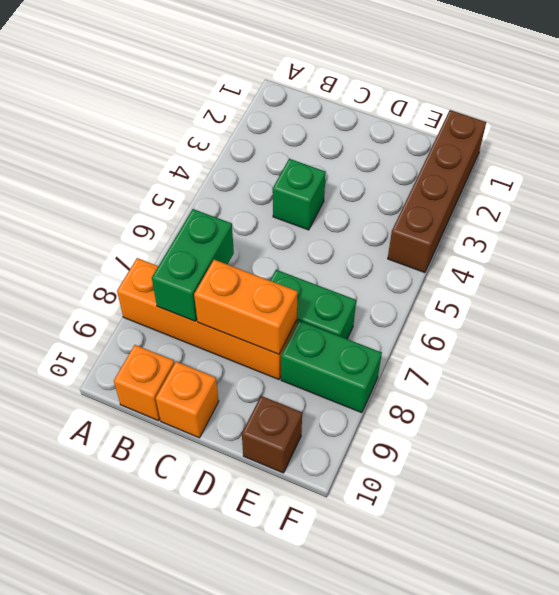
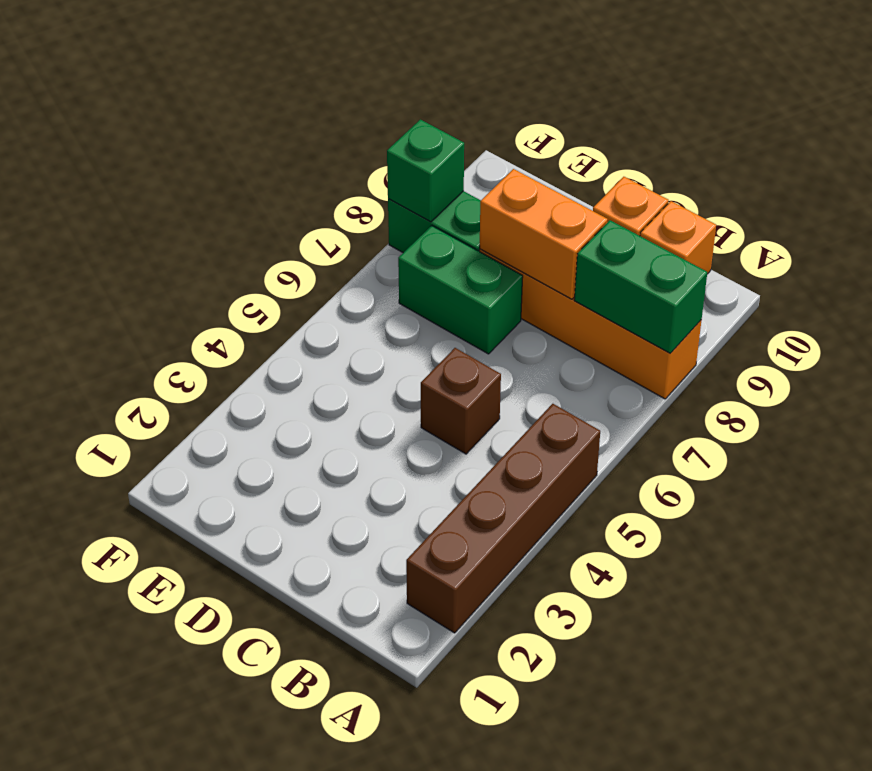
green brick B7:B8 level 2 -> green brick A8:B8 level 2
green brick C4 level 1 -> green brick F8 level 2
brown brick E10 level 1 -> brown brick C5 level 1
brown brick F1:F4 level 1 -> brown brick A2:A5 level 1

